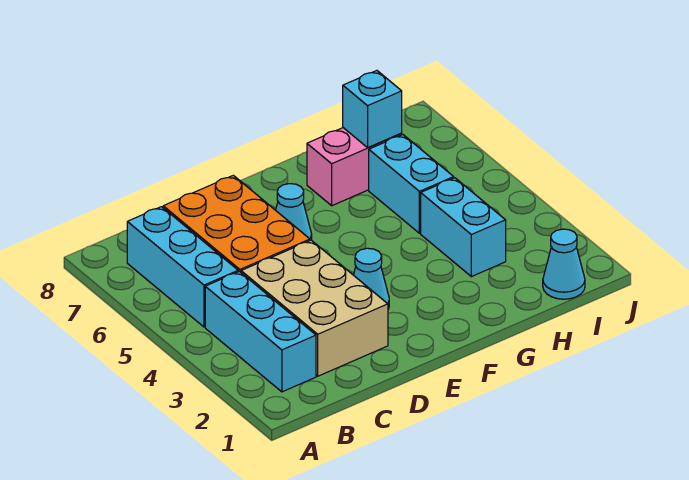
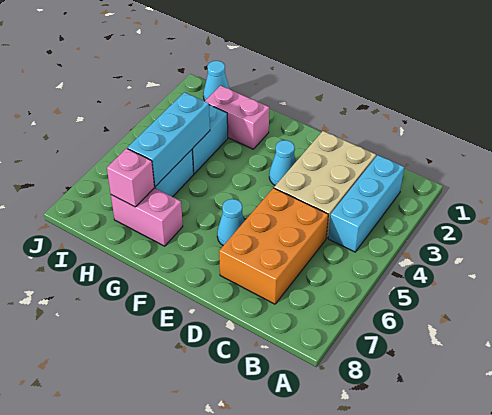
cyan brick B5:B7 level 1 -> cyan brick H4:H6 level 2
none -> pink brick G2:H2 level 1
cyan brick H7 level 2 -> pink brick H7 level 2

